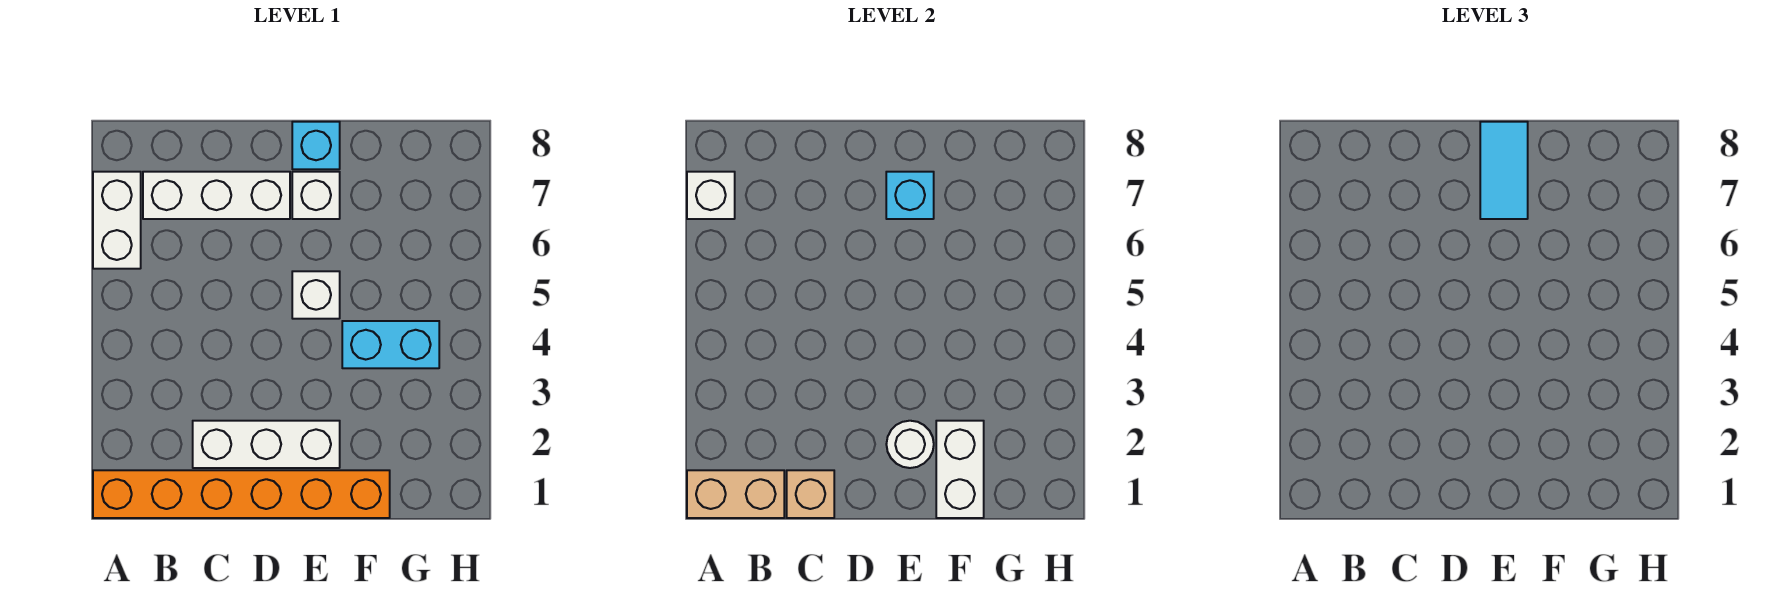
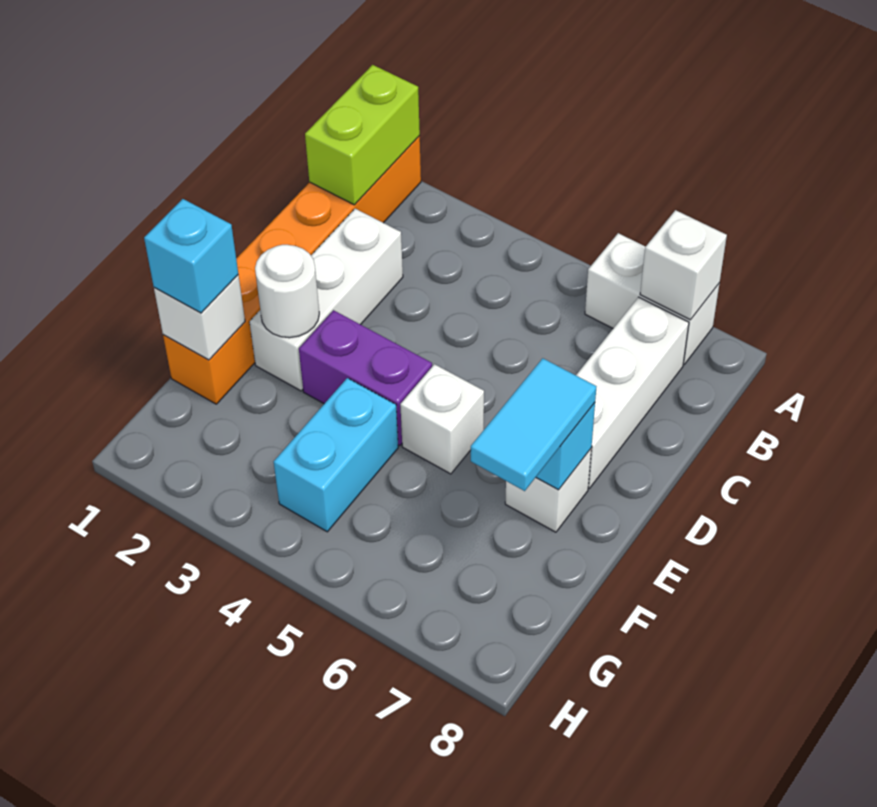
tan brick A1:B1 level 2 -> lime brick A1:B1 level 2
tan brick C1 level 2 -> none
none -> purple brick E3:E4 level 1
cyan tile E7:E8 level 3 -> cyan tile E7:F7 level 3
cyan brick E8 level 1 -> cyan brick F1 level 3
white brick F1:F2 level 2 -> white brick F1 level 2

